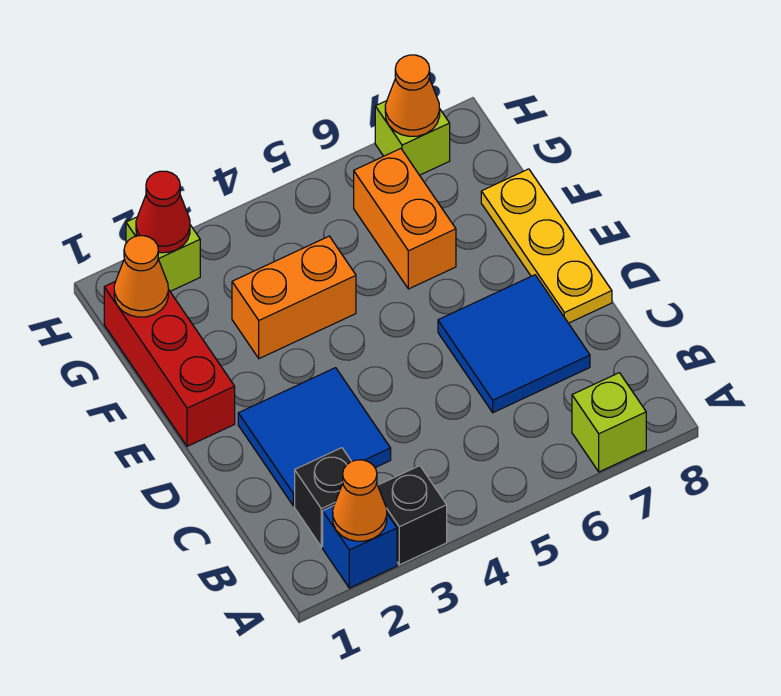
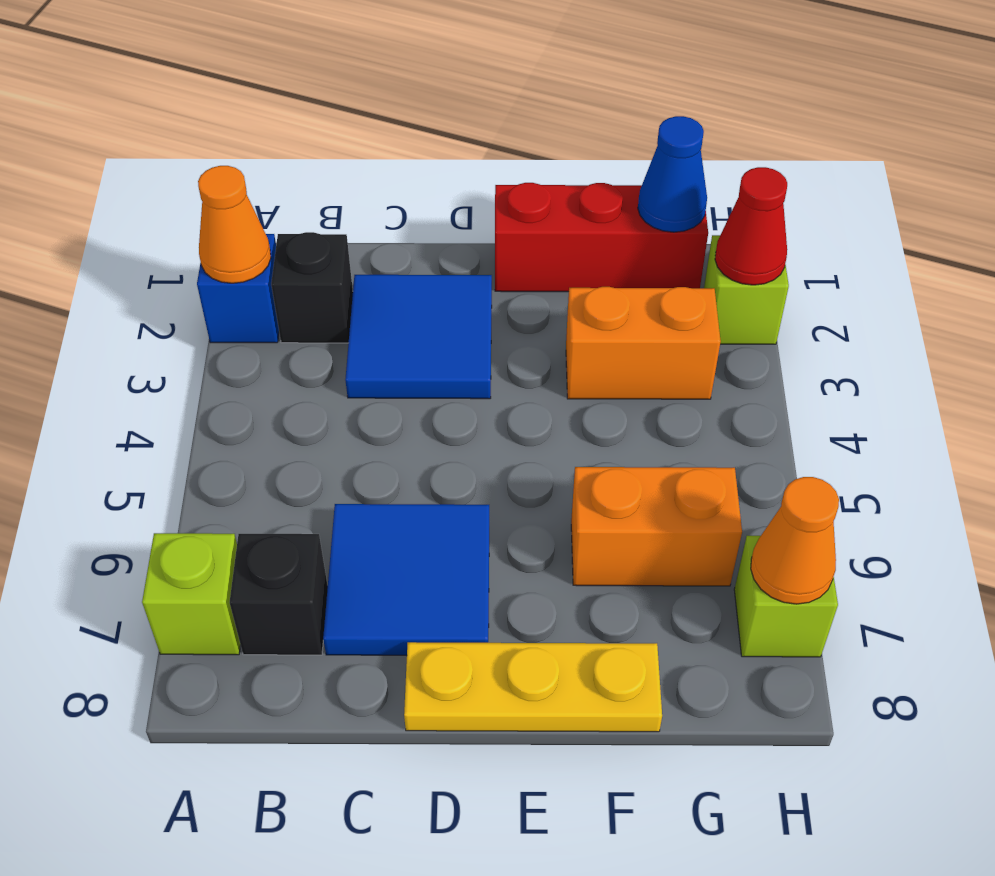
black brick A3 level 1 -> black brick B7 level 1
orange brick F3:F4 level 1 -> orange brick F3:G3 level 1
orange cone G1 level 2 -> blue cone G1 level 2

